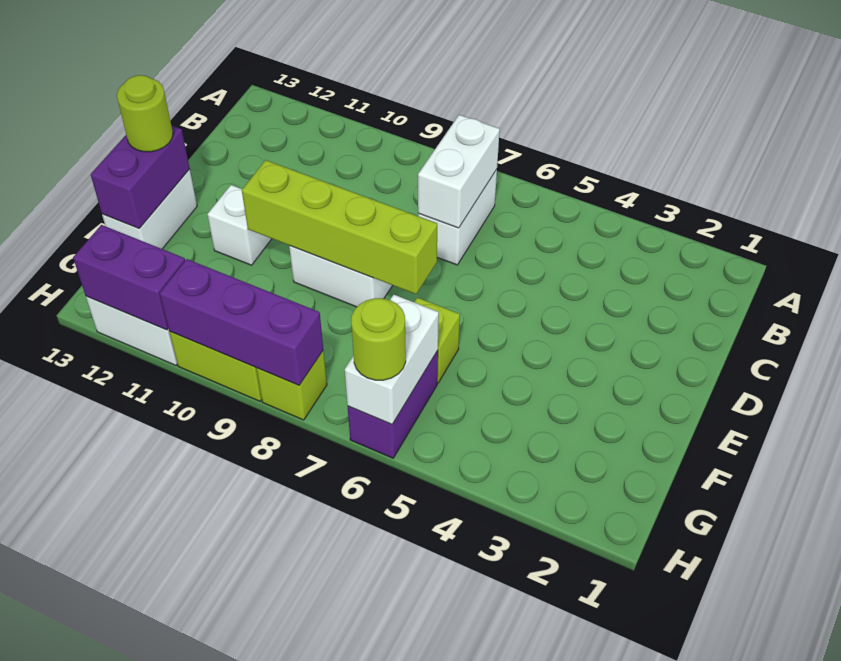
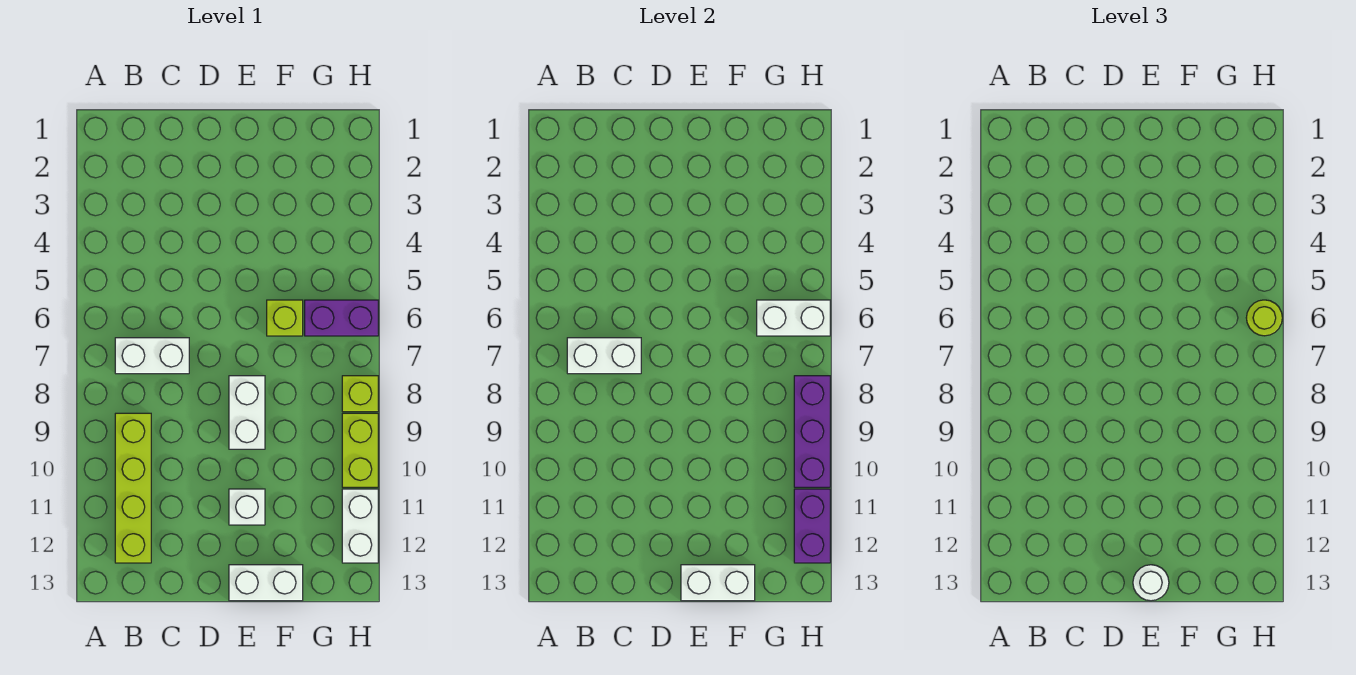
lime brick E7:E10 level 2 -> lime brick B9:B12 level 1
purple brick E13:F13 level 2 -> white brick E13:F13 level 2
lime round brick E13 level 3 -> white round brick E13 level 3

